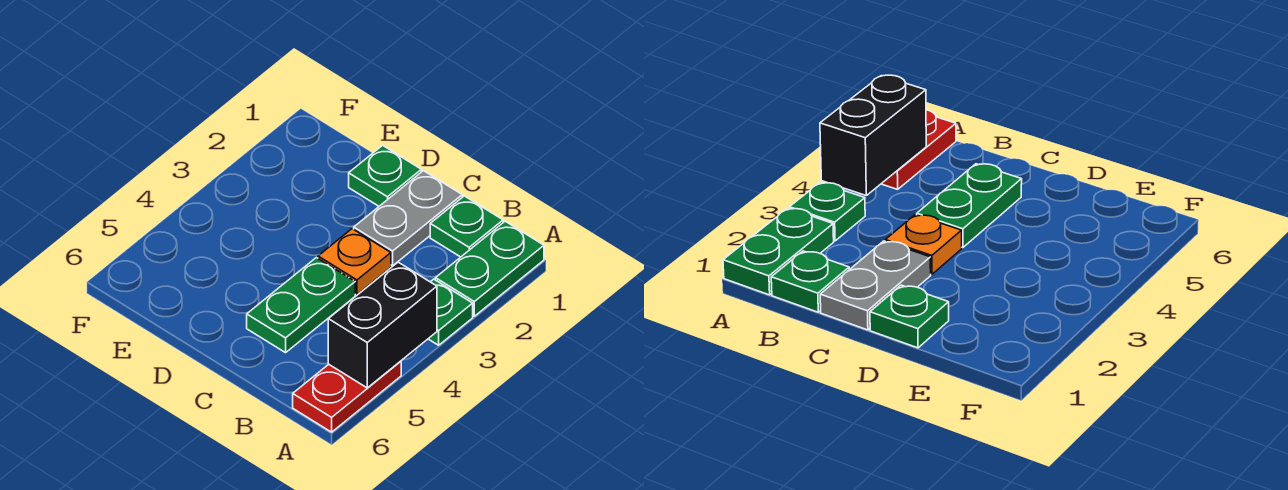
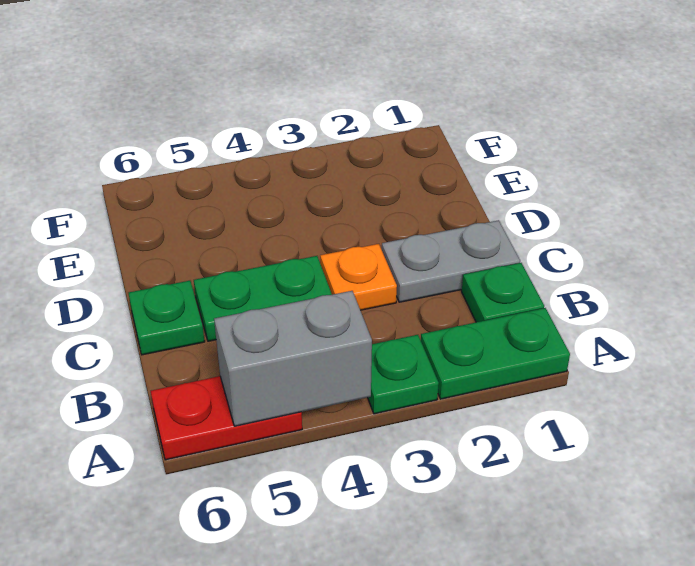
black brick A4:A5 level 2 -> grey brick A4:A5 level 2
green plate D1 level 1 -> green plate C6 level 1

